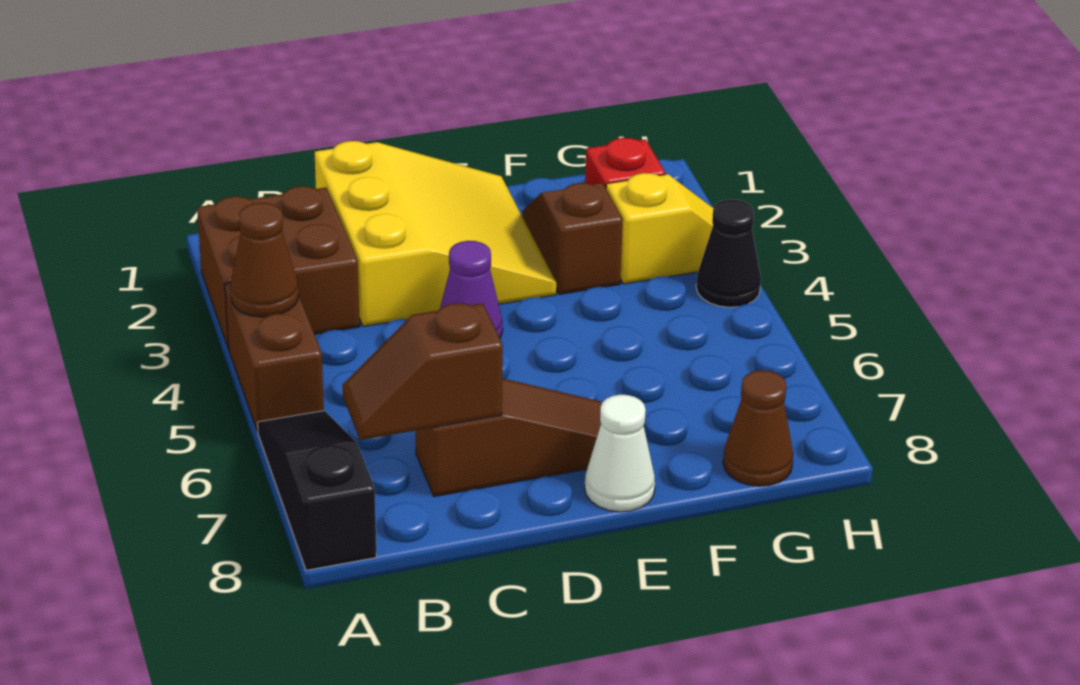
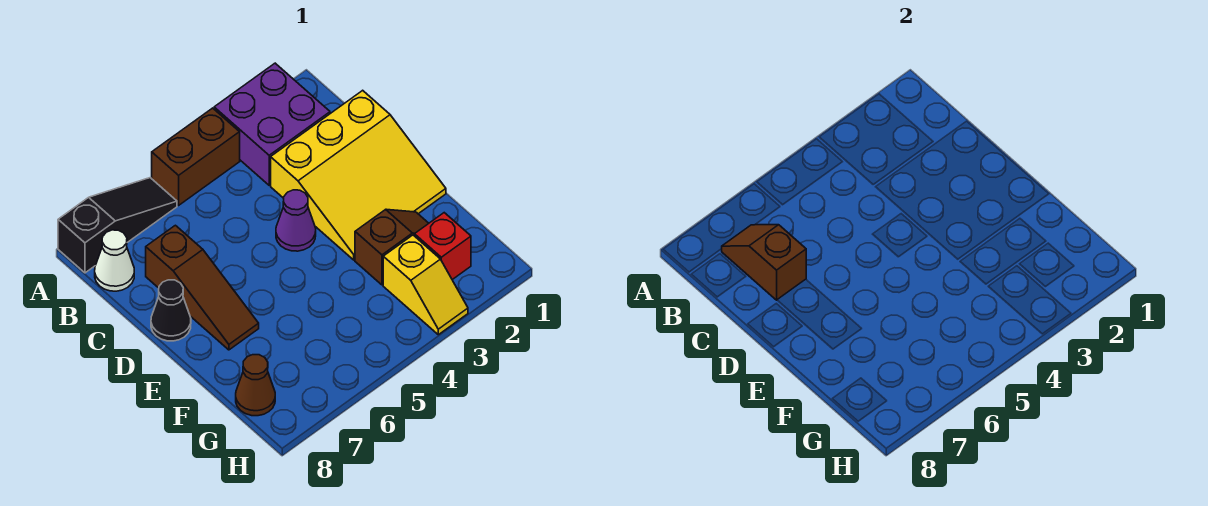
brown brick A2:B3 level 1 -> purple brick A2:B3 level 1
brown cone A4 level 2 -> none
white cone E8 level 1 -> white cone B8 level 1
black cone H4 level 1 -> black cone D8 level 1

